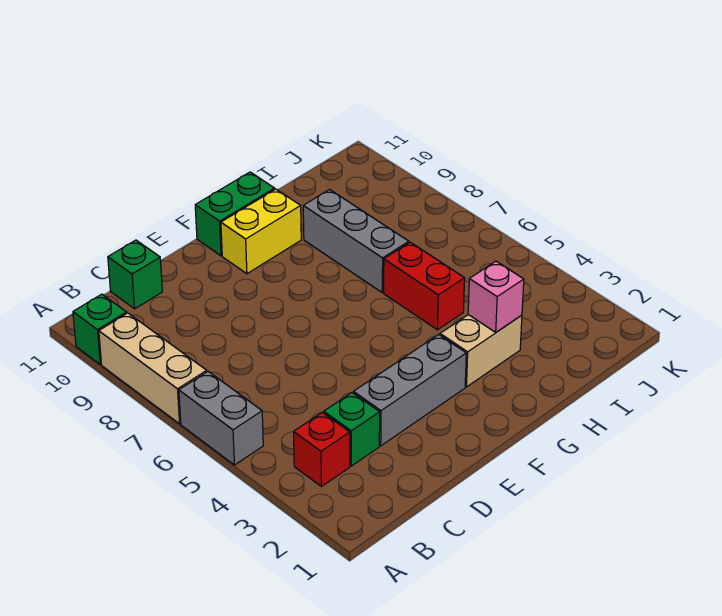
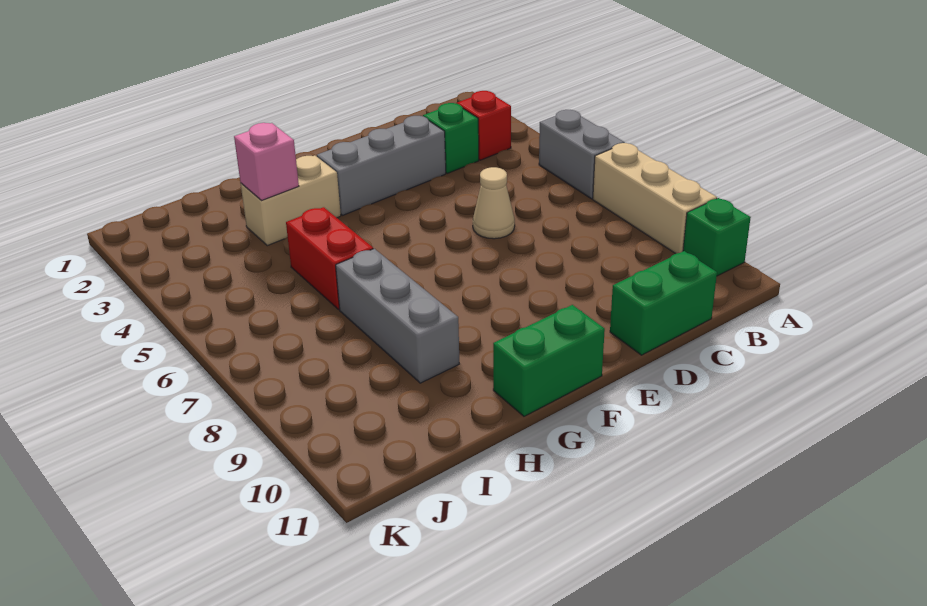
green brick C11 level 1 -> green brick C11:D11 level 1
none -> tan cone D6 level 1
yellow brick F10:G10 level 1 -> none

